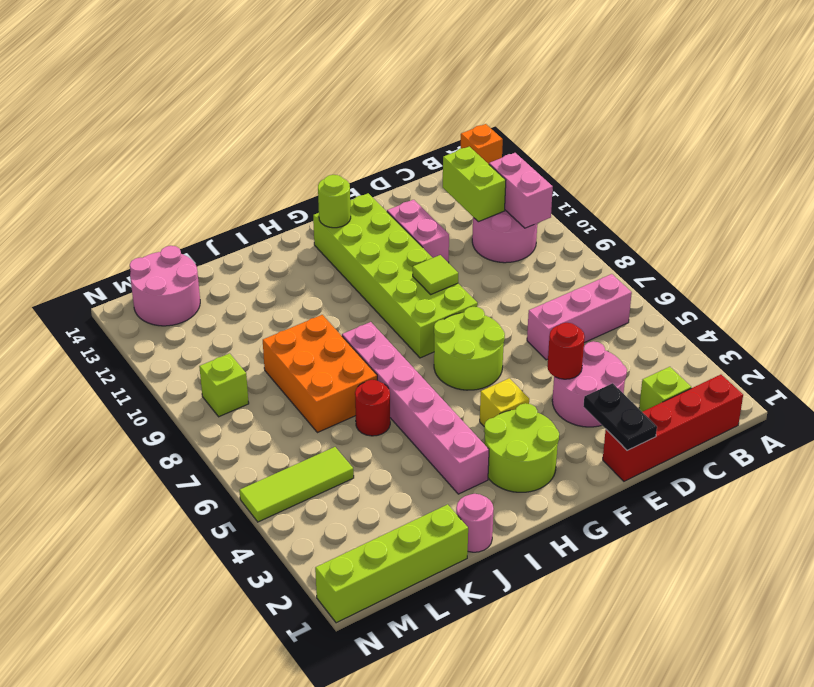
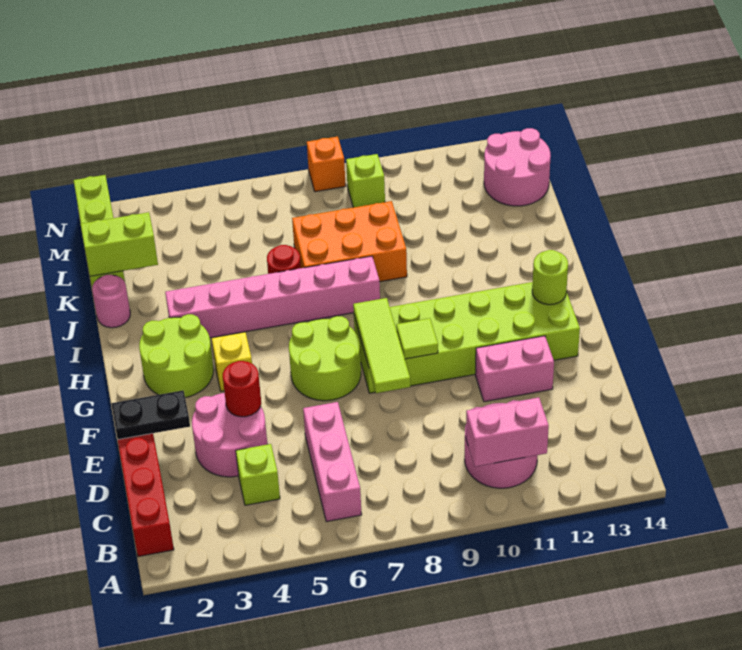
orange brick A14 level 1 -> orange brick N8 level 1
lime brick C2 level 1 -> lime brick C4 level 1
lime brick C11:C12 level 2 -> lime brick K1:K2 level 2
lime tile L5:N5 level 1 -> lime tile E8:G8 level 2

